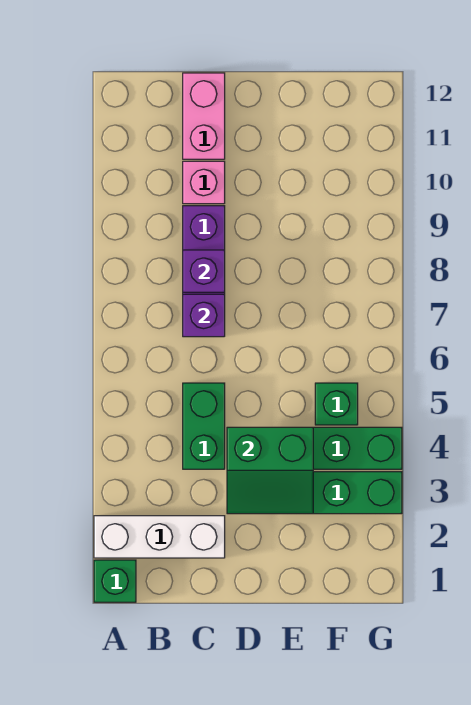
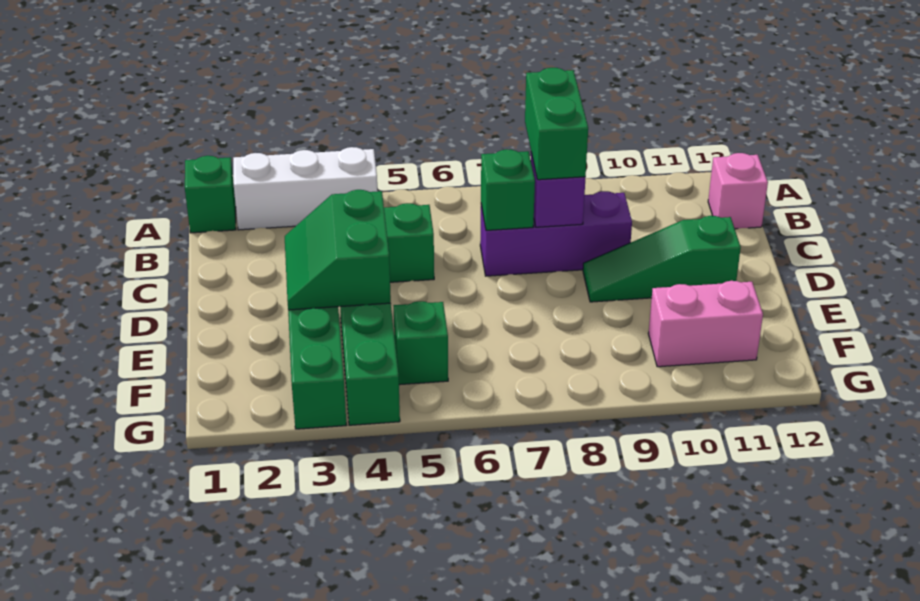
white brick A2:C2 level 1 -> white brick A2:A4 level 1
none -> green brick B8:C8 level 3
purple brick C7 level 2 -> green brick C7 level 2
pink brick C10 level 1 -> pink brick B12 level 1
pink brick C11:C12 level 1 -> pink brick F10:F11 level 1
none -> green slope D9:D11 level 1 top 11

